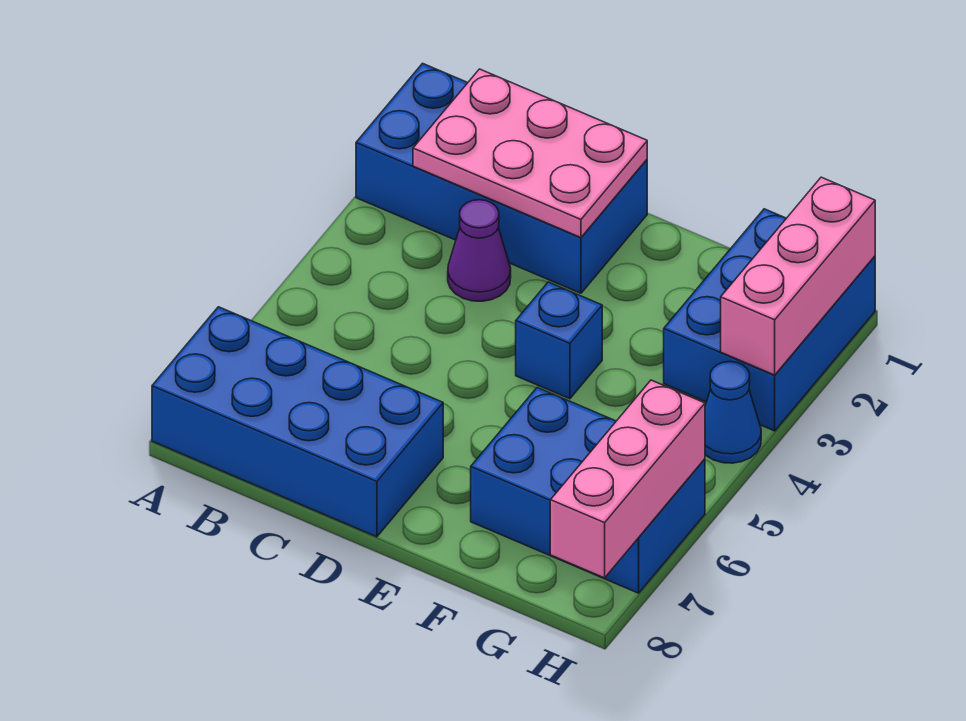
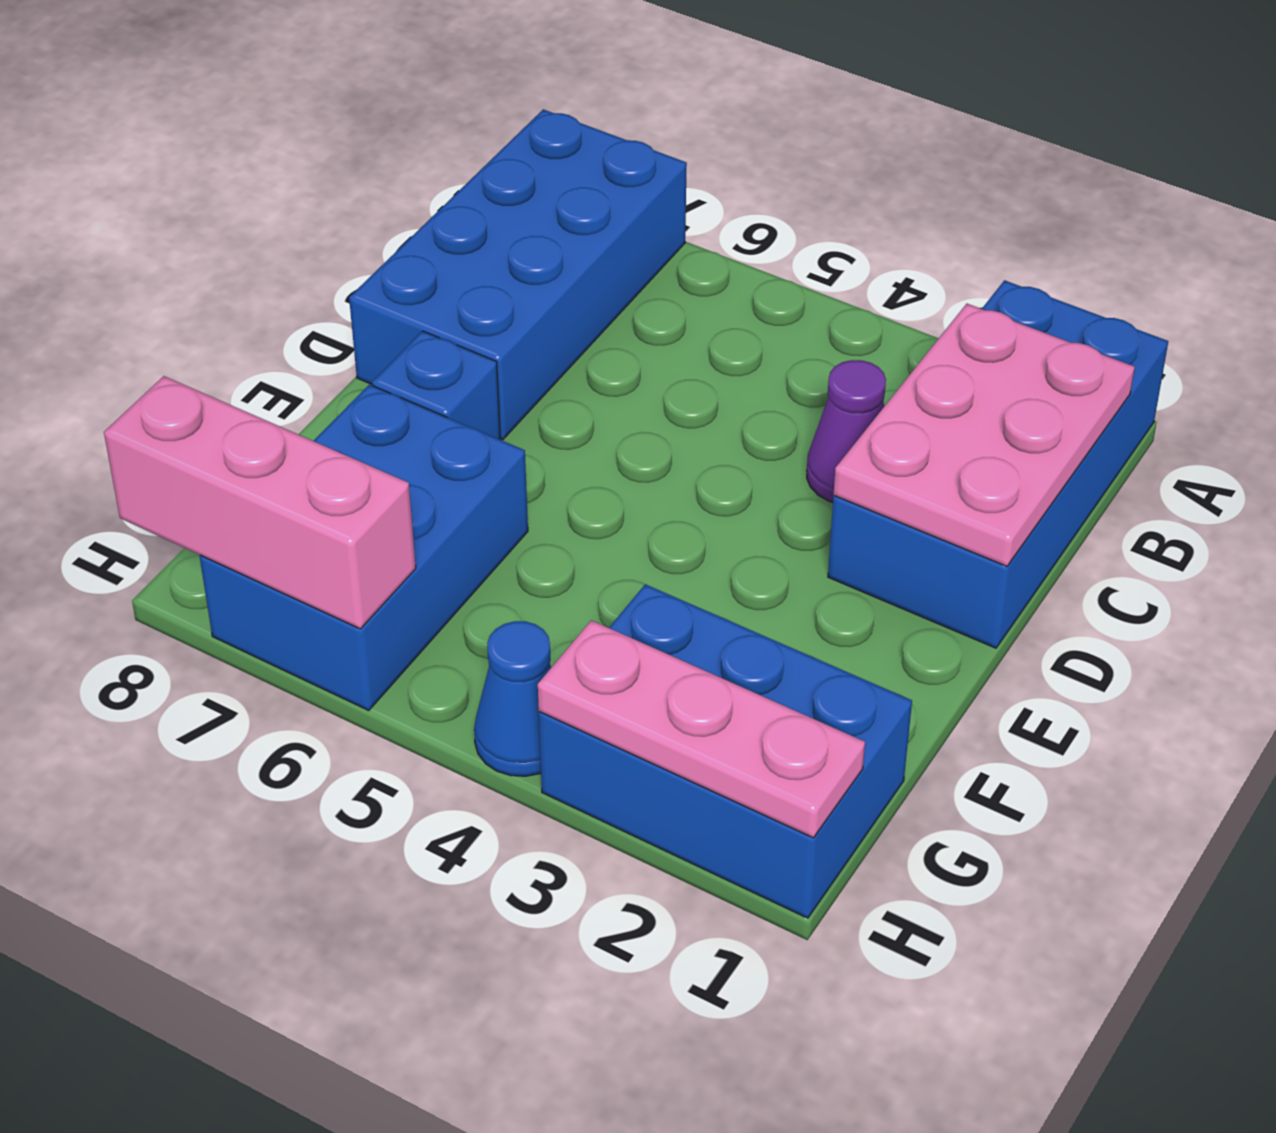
blue brick E4 level 1 -> blue brick E7 level 1
pink brick H1:H3 level 2 -> pink plate H1:H3 level 2

